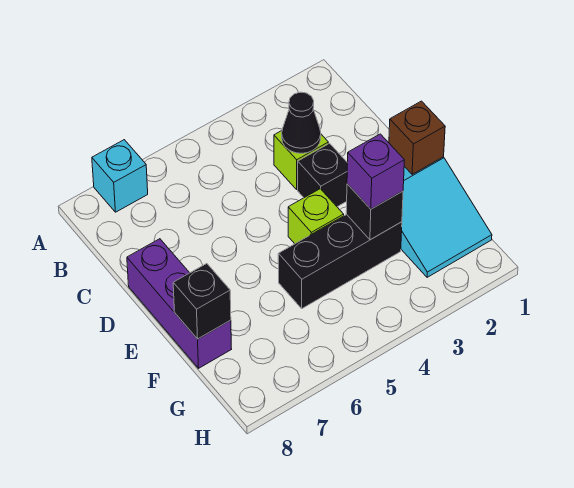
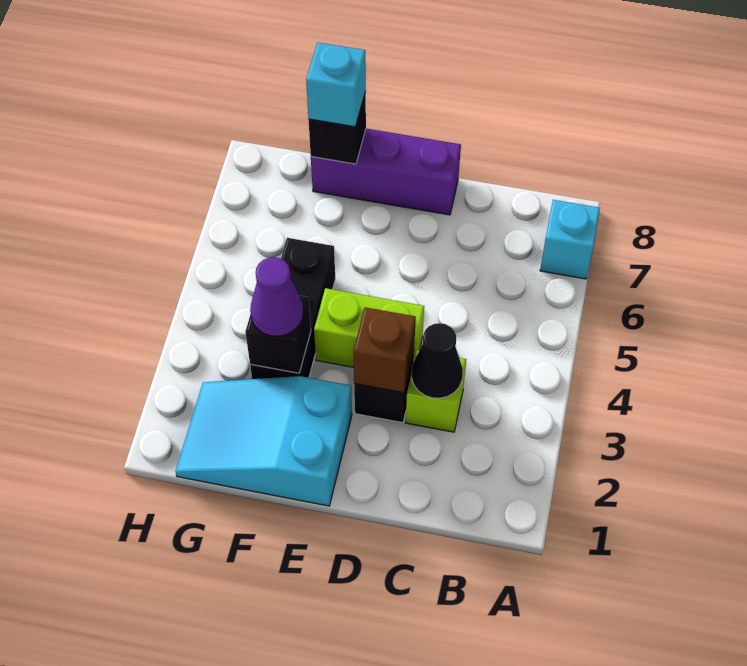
brown brick E1 level 2 -> brown brick D3 level 2
lime brick E4 level 1 -> lime brick D4:E4 level 1
purple brick F3 level 3 -> purple cone F3 level 3
none -> cyan brick F8 level 3

